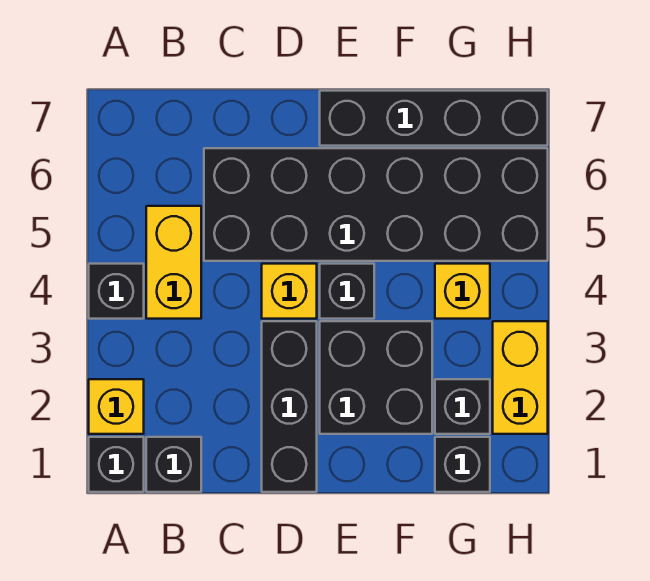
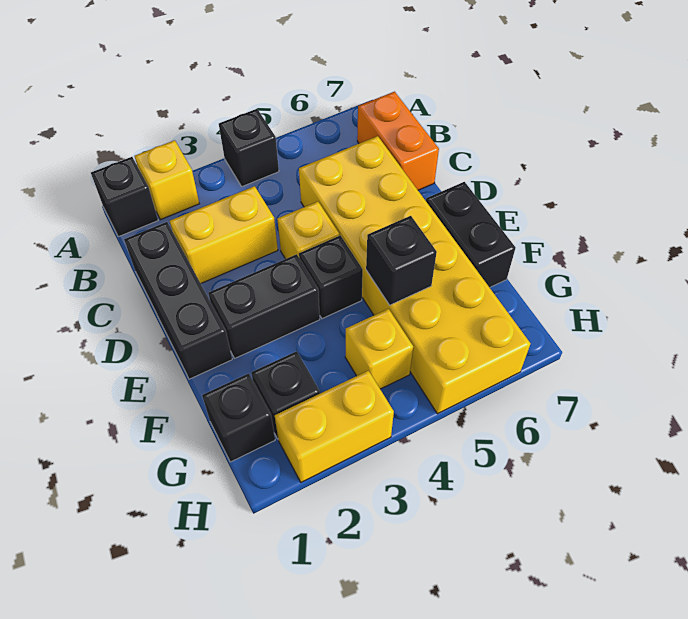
black brick B1 level 1 -> black brick F5 level 2
yellow brick B4:B5 level 1 -> yellow brick C2:C3 level 1
none -> orange brick B7:C7 level 1
black brick C5:H6 level 1 -> yellow brick C5:H6 level 1
black brick D1:D3 level 1 -> black brick C1:E1 level 1
black brick E2:F3 level 1 -> black brick E2:E3 level 1
black brick E7:H7 level 1 -> black brick E7:F7 level 1

